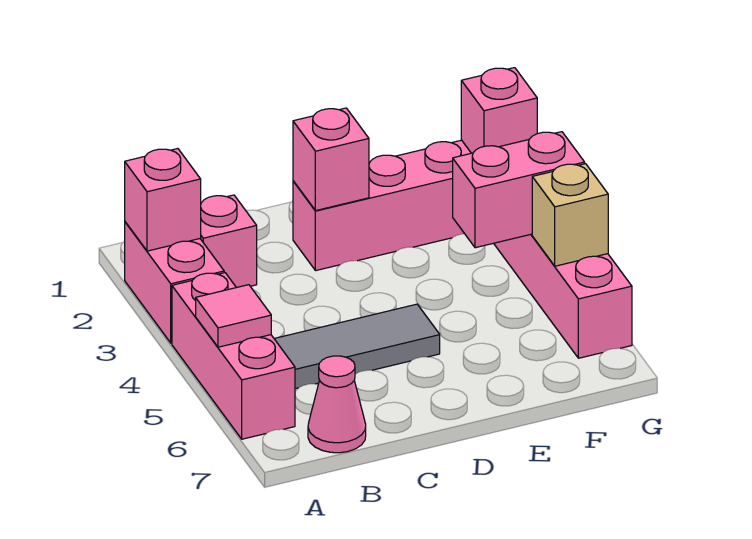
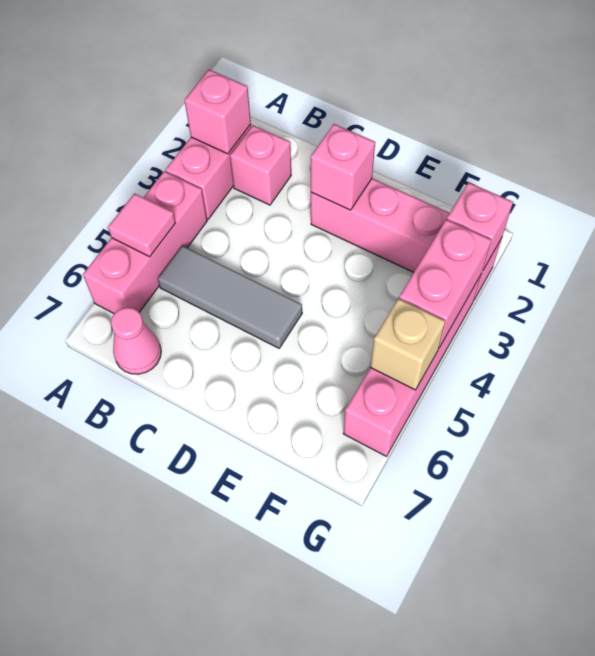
pink brick F4:G4 level 2 -> pink brick G3:G4 level 2

